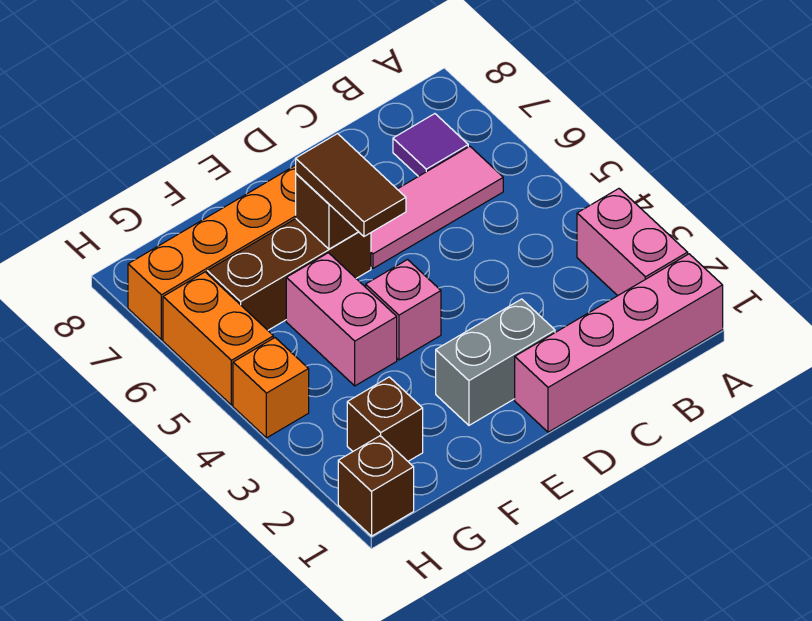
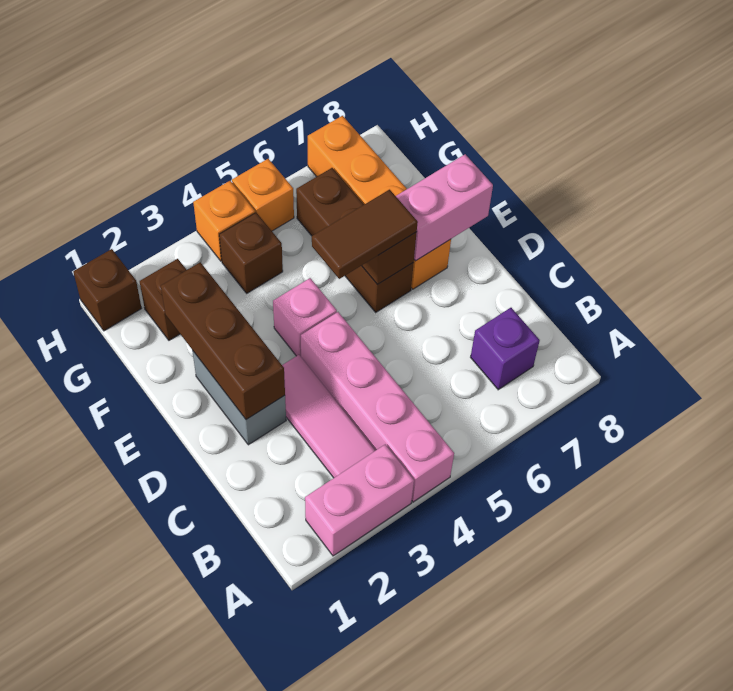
pink brick A1:D1 level 1 -> pink brick A4:D4 level 1
pink tile B6:D6 level 1 -> pink tile B3:D3 level 1
purple tile B7 level 1 -> purple brick B7 level 1
none -> brown brick D2:F2 level 2
pink brick F4:F5 level 1 -> pink brick E7:E8 level 2
none -> brown brick G4 level 1
orange brick H5:H6 level 1 -> orange brick H5 level 1

